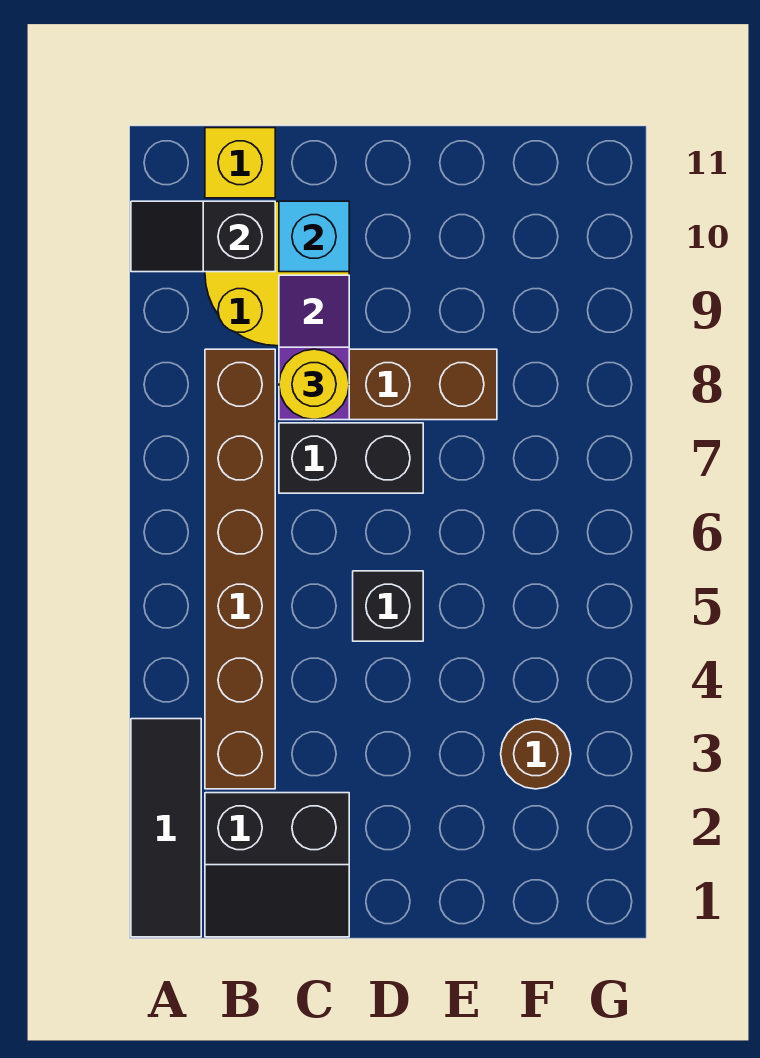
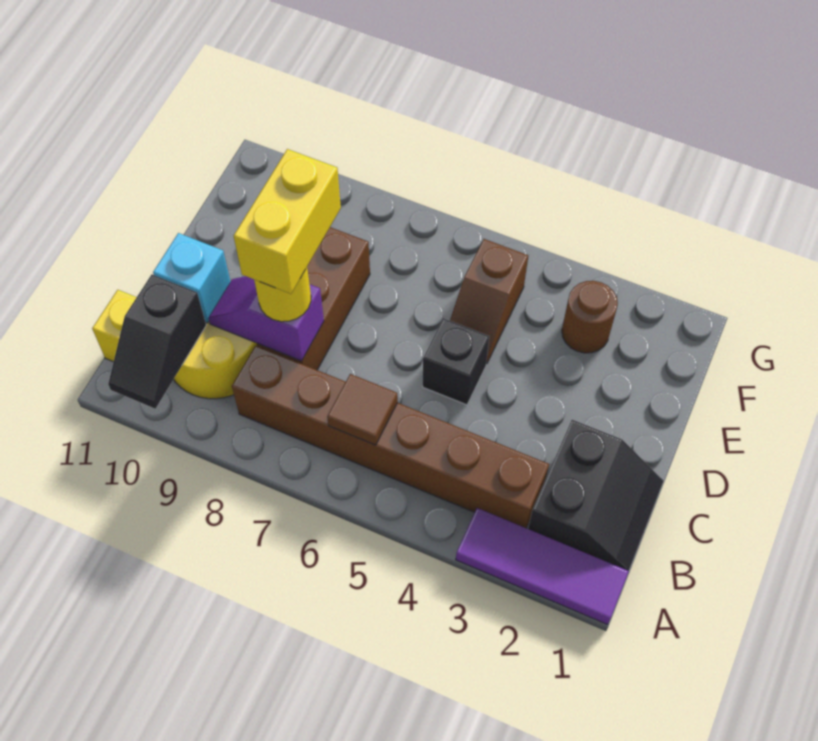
black tile A1:A3 level 1 -> purple tile A1:A3 level 1
none -> brown tile B6 level 2
black brick C7:D7 level 1 -> none
none -> yellow brick C8:D8 level 4
none -> brown slope E5:F5 level 1 top F

